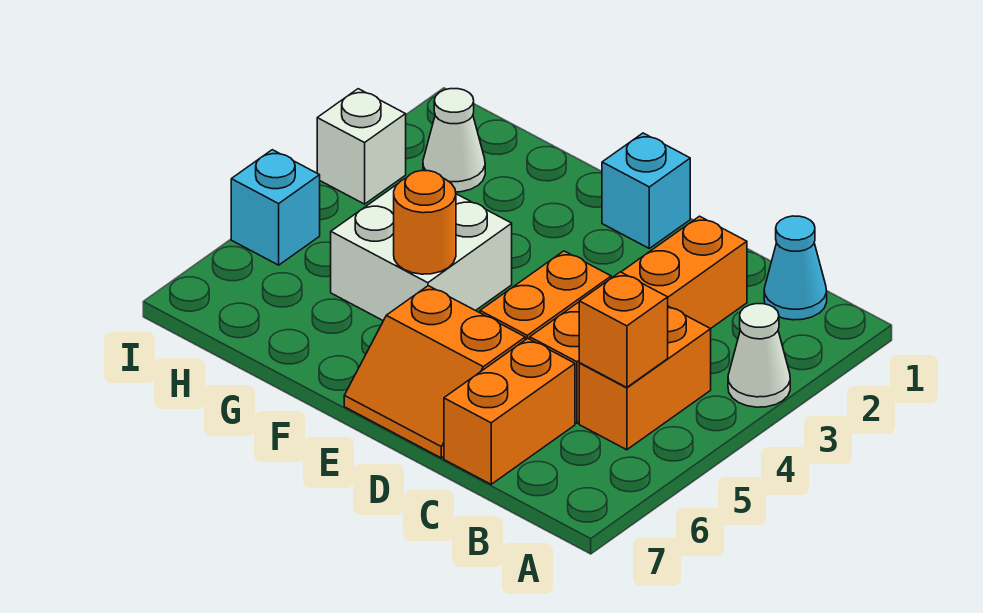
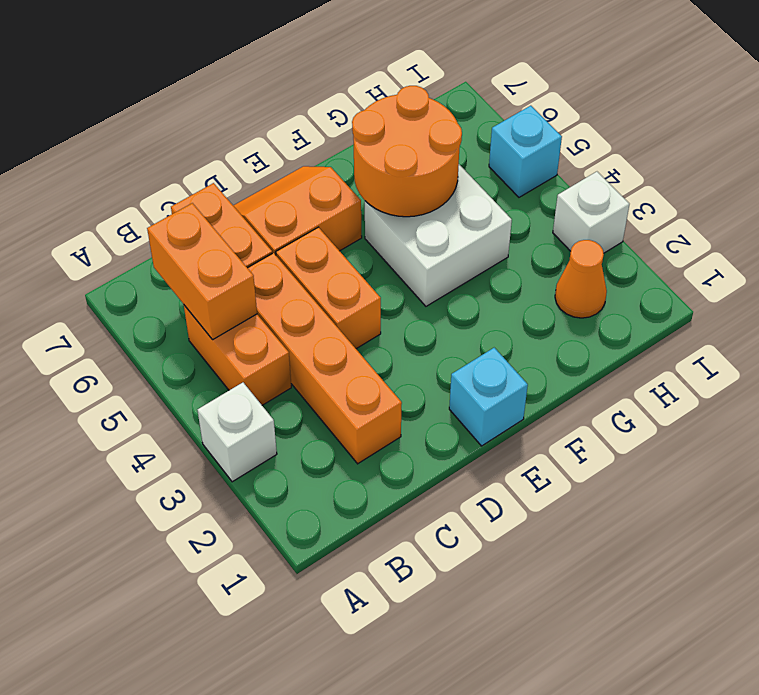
white cone A3 level 1 -> white brick A3 level 1
cyan cone B1 level 1 -> none
orange brick B5 level 2 -> orange brick B5:B6 level 2
orange round brick F5 level 2 -> orange round brick F5:G6 level 2
white cone H2 level 1 -> orange cone H2 level 1

